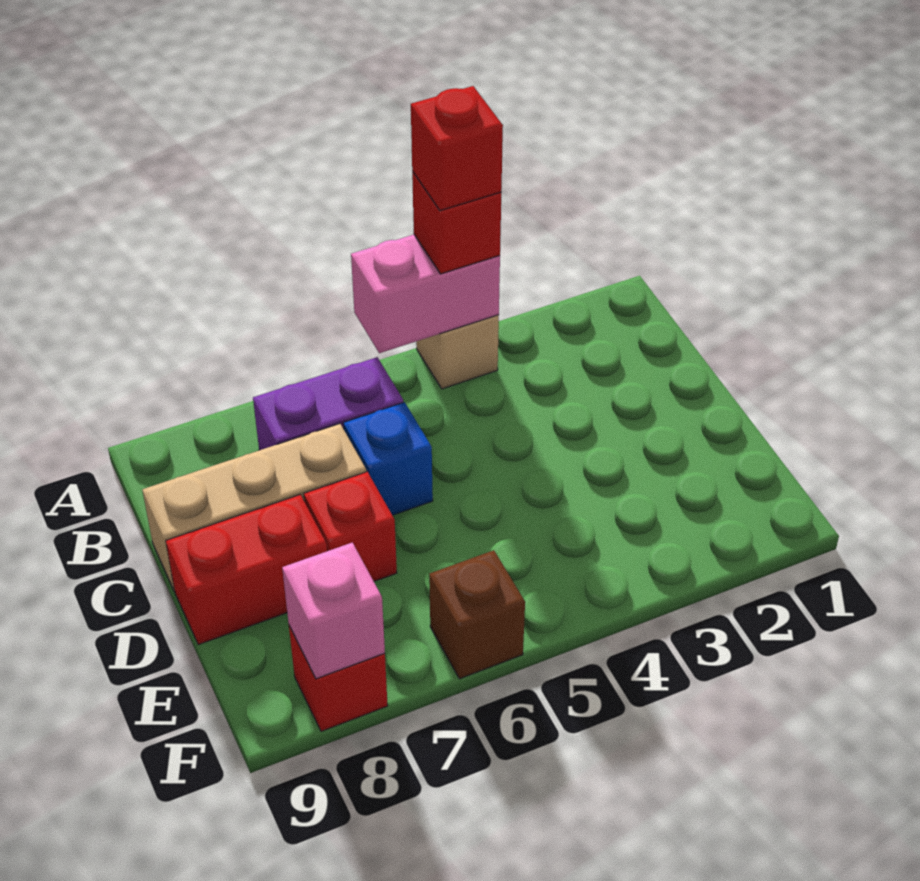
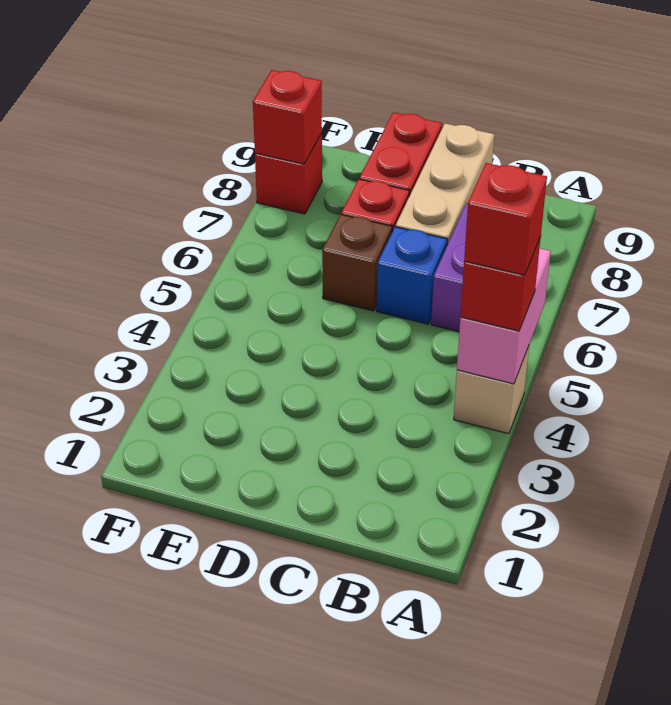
brown brick F6 level 1 -> brown brick D6 level 1
pink brick F8 level 2 -> red brick F8 level 2

